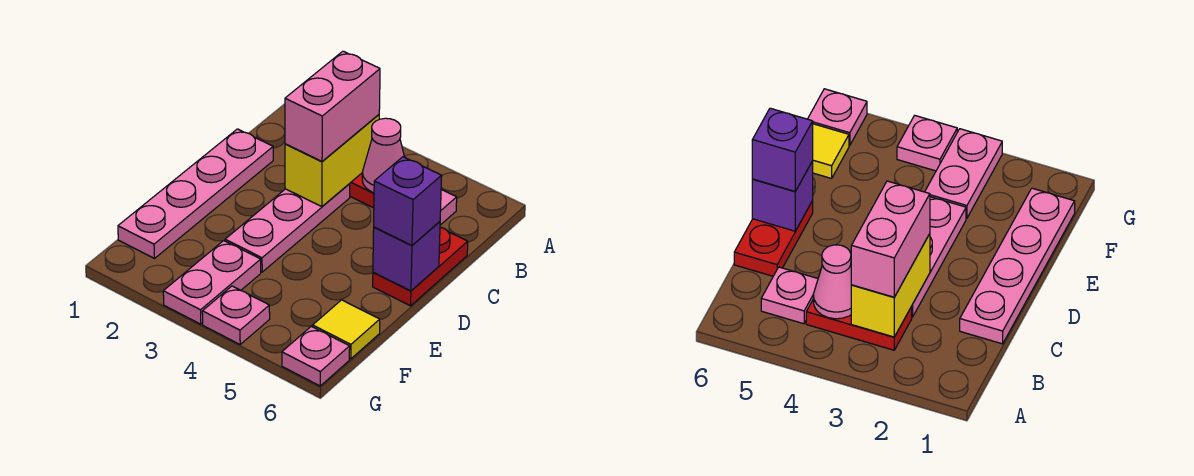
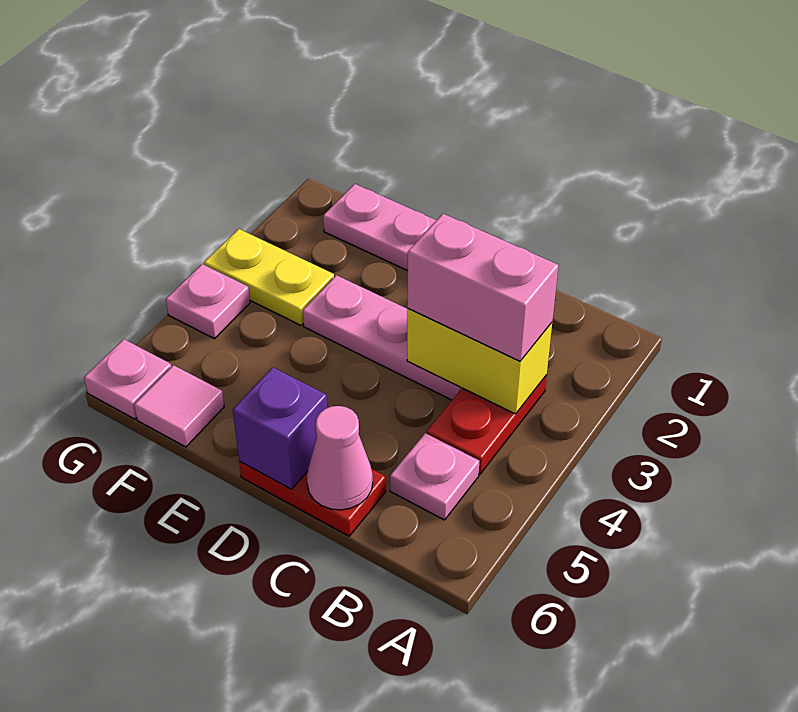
pink cone B4 level 2 -> pink cone C6 level 2
purple brick D6 level 3 -> none
pink plate F3:G3 level 1 -> yellow plate F3:G3 level 1
yellow tile F6 level 1 -> pink tile F6 level 1

